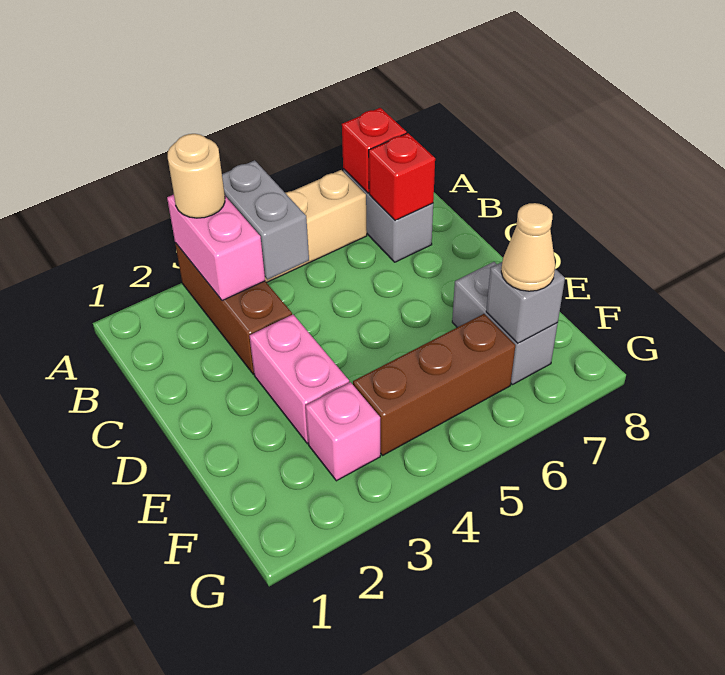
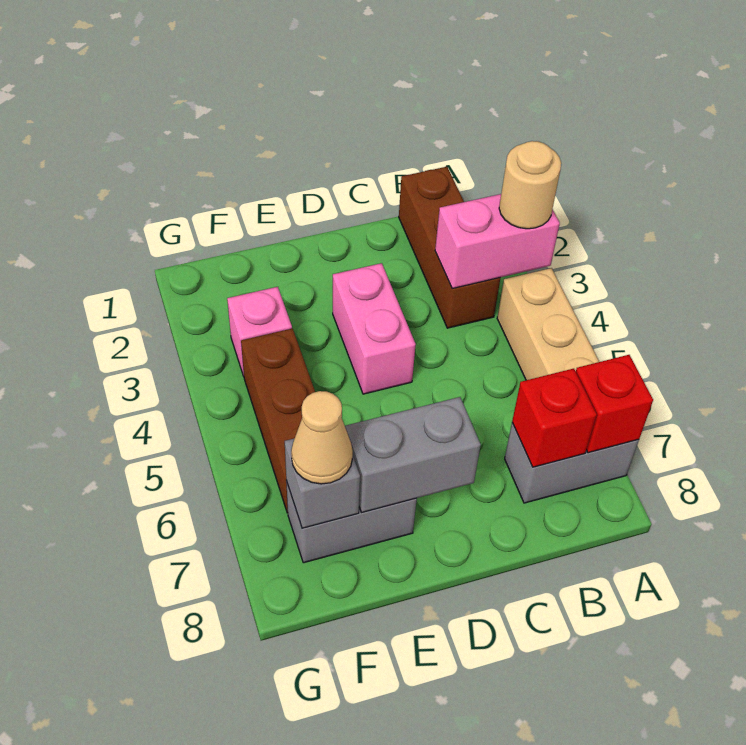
brown brick A3:C3 level 1 -> brown brick B1:B3 level 1
grey brick A4:B4 level 2 -> grey brick D7:E7 level 2
pink brick D3:E3 level 1 -> pink brick D3:D4 level 1

